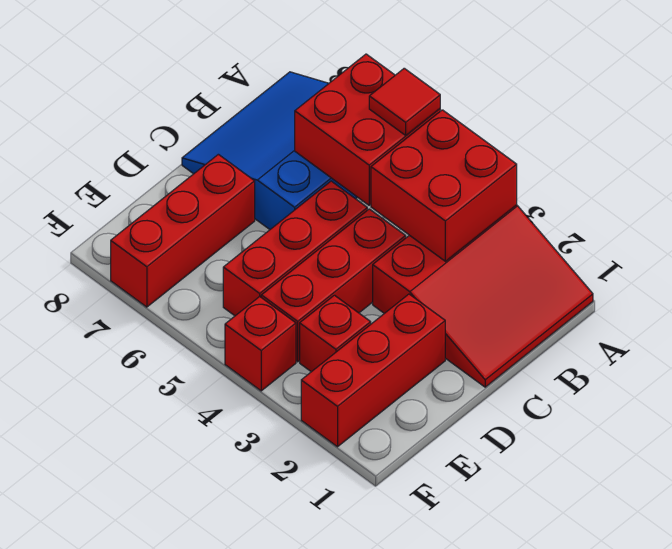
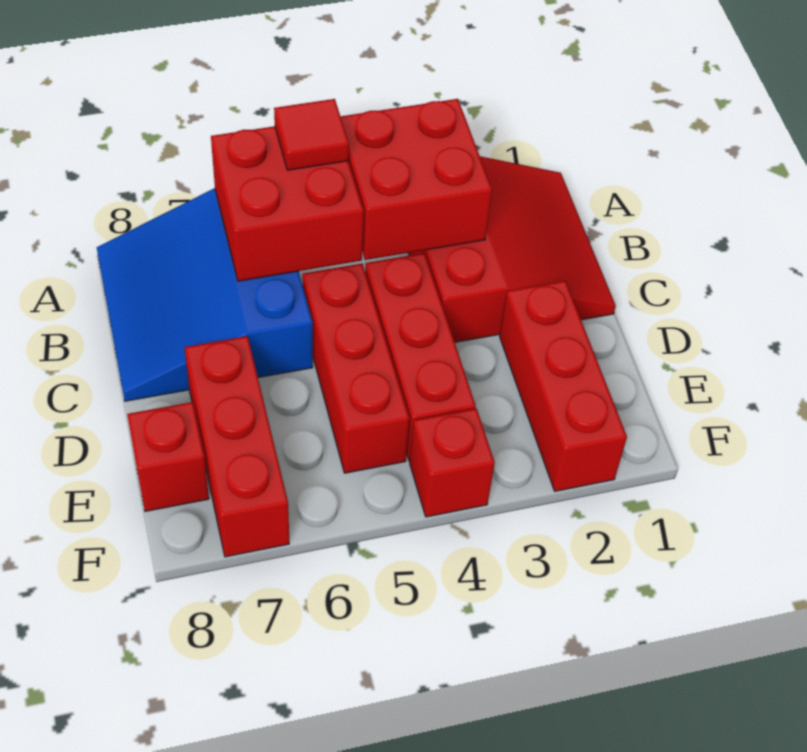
red brick E3 level 1 -> red brick E8 level 1

